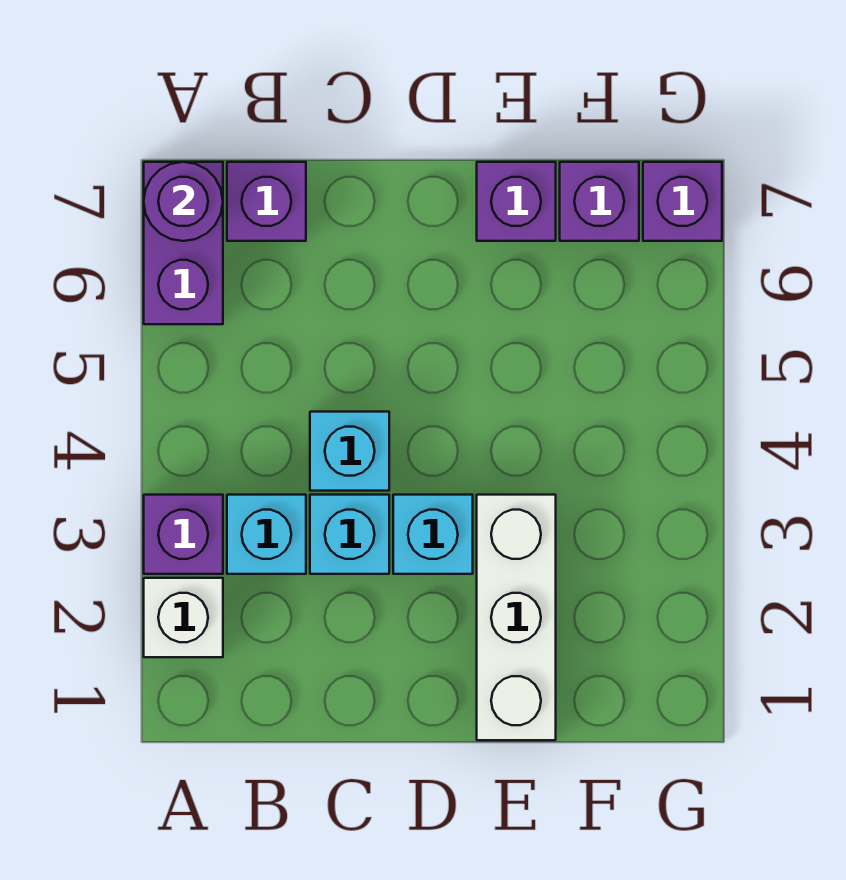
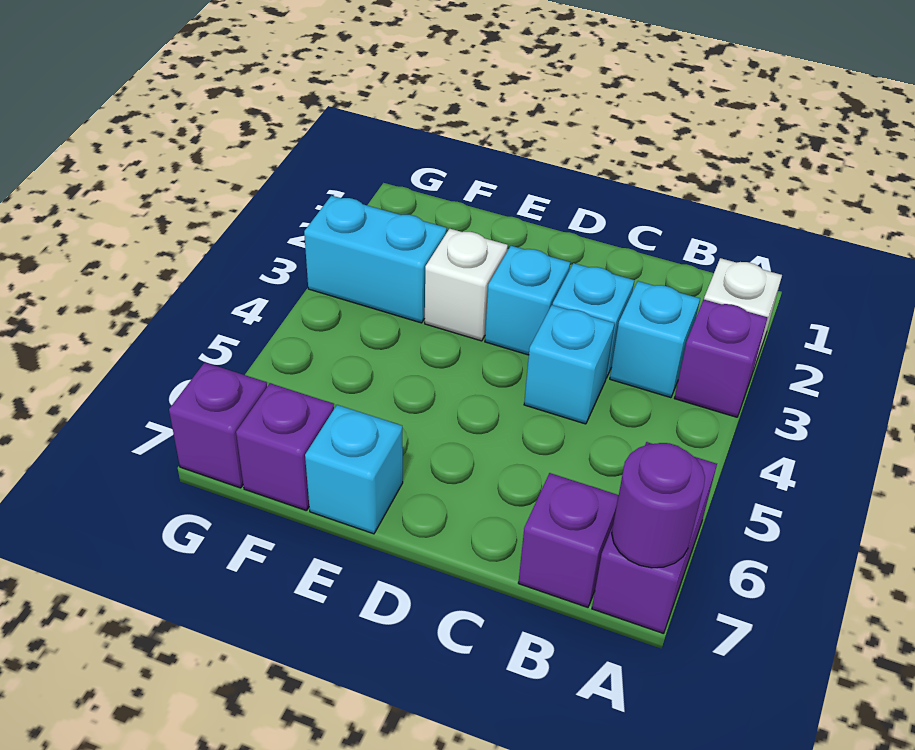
white brick E1:E3 level 1 -> white brick E3 level 1
purple brick E7 level 1 -> cyan brick E7 level 1
none -> cyan brick F3:G3 level 1

